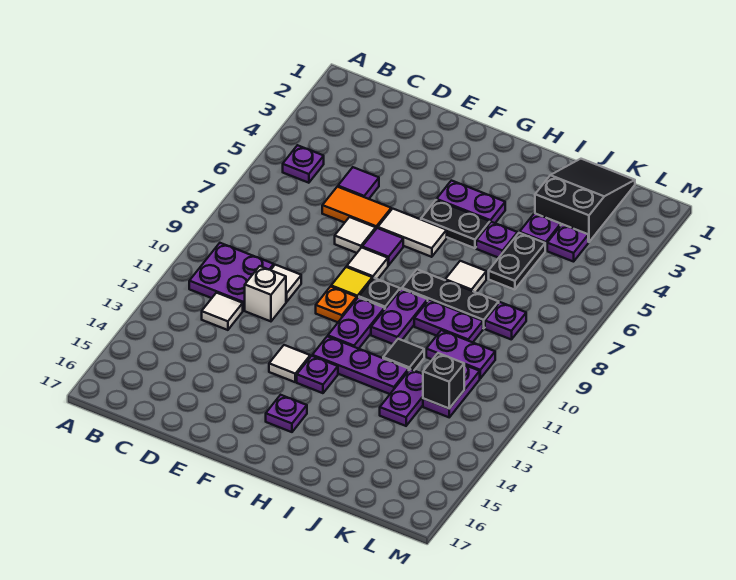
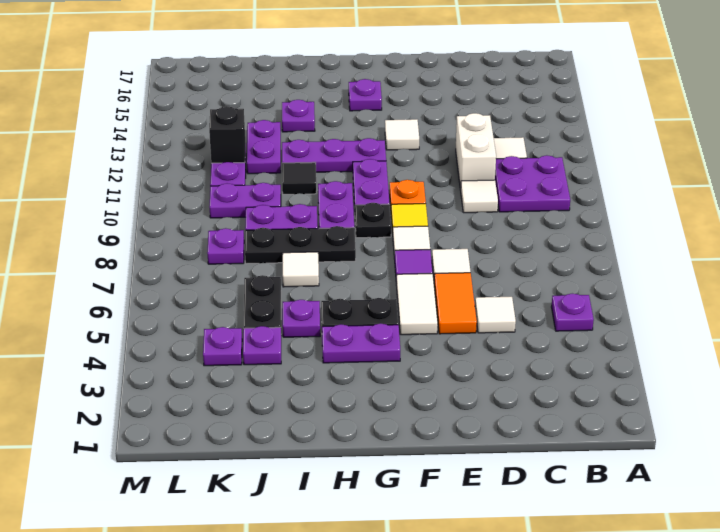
purple tile D5 level 1 -> white tile D5 level 1
orange tile D6:E6 level 1 -> orange tile E5:E6 level 1
white brick D11 level 1 -> white brick D11:D12 level 1
white tile F6:G6 level 1 -> white tile F5:F6 level 1
purple plate G13 level 1 -> purple plate I14 level 1
black slope J1:K3 level 1 top 3 -> none

